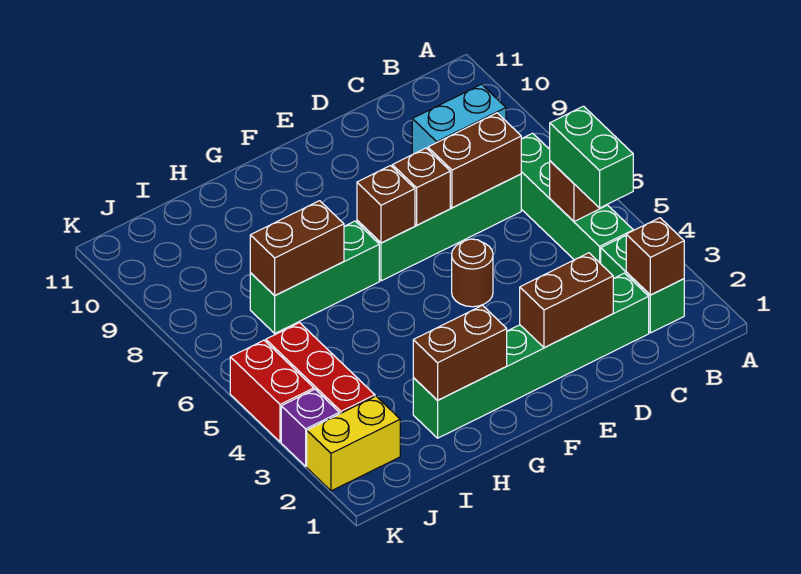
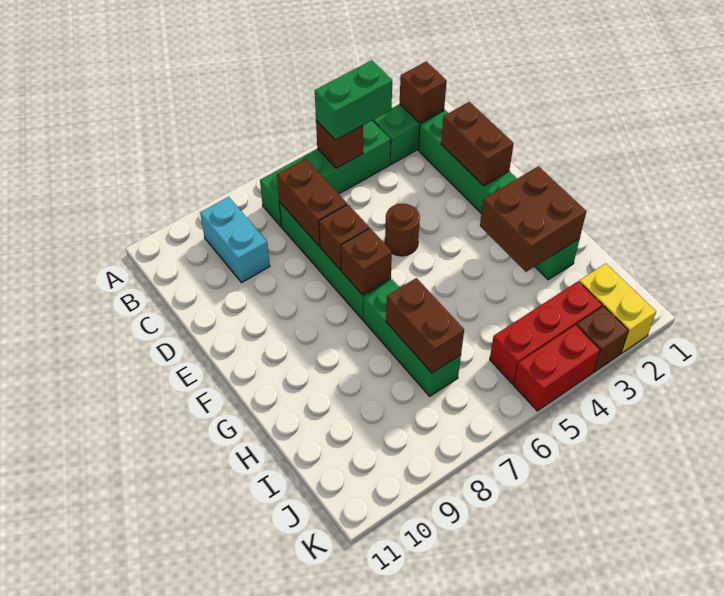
brown brick G2:H2 level 2 -> brown brick G2:H3 level 2
purple brick K3 level 1 -> brown brick K3 level 1

